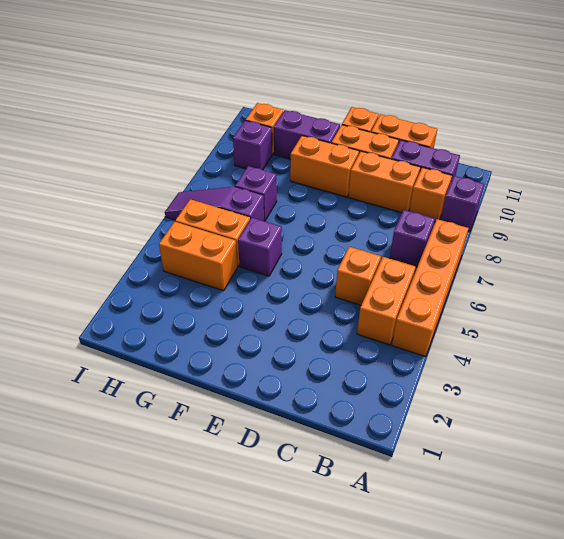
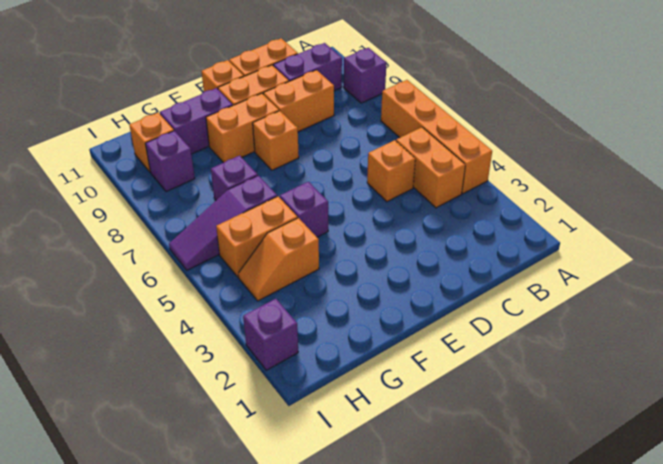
purple brick B7 level 1 -> purple brick I2 level 1
orange brick B9 level 1 -> orange brick E8 level 1
orange brick G4:H4 level 1 -> orange slope G4:H4 level 1 top G

